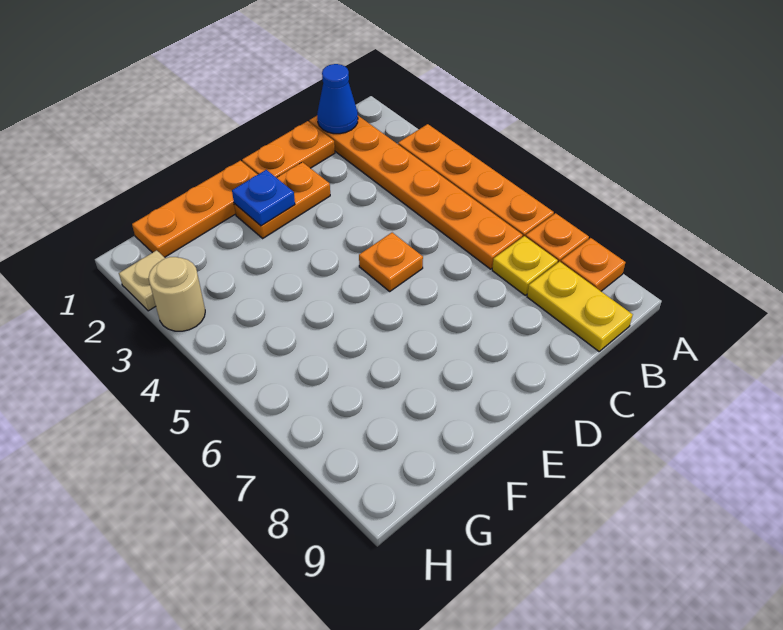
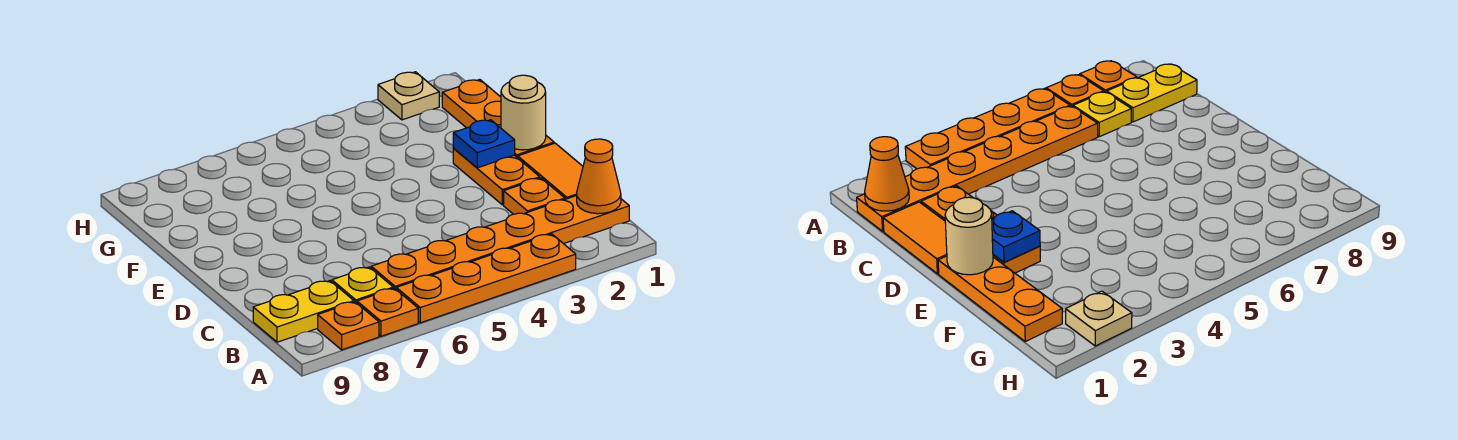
blue cone B1 level 2 -> orange cone B1 level 2
orange plate C1:D1 level 1 -> orange tile C1:D1 level 1
orange plate D5 level 1 -> orange plate C2 level 1
tan round brick H3 level 1 -> tan round brick E1 level 2

